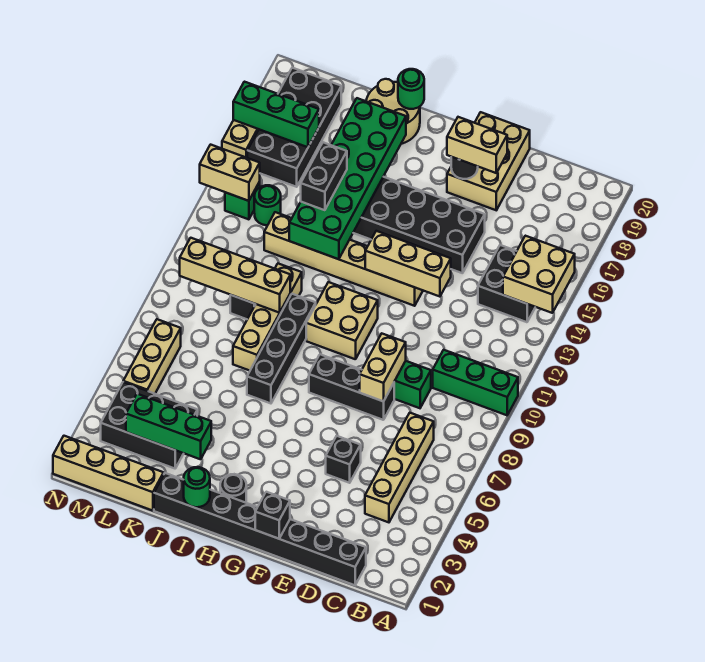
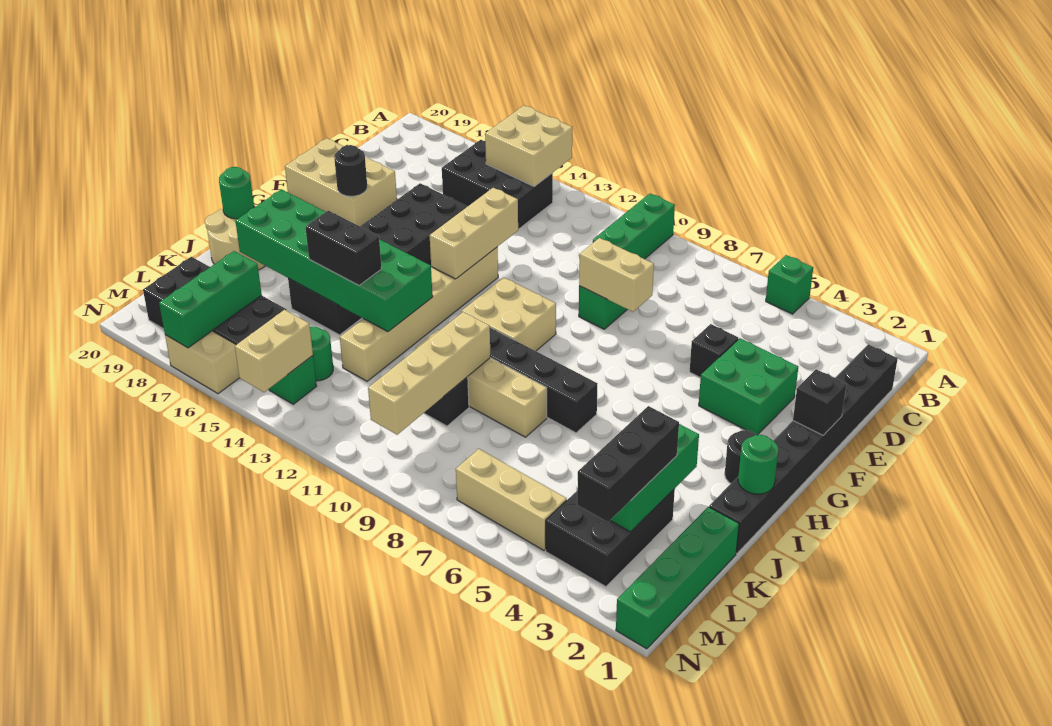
none -> green brick A5 level 1
black brick B14:C15 level 1 -> black brick B14:C16 level 1
tan brick C4:C7 level 1 -> none
none -> green brick E3:F4 level 1
black brick E8:G8 level 1 -> black brick K3:M3 level 3
tan brick E18:F18 level 3 -> none
tan brick K1:N1 level 1 -> green brick K1:N1 level 1

